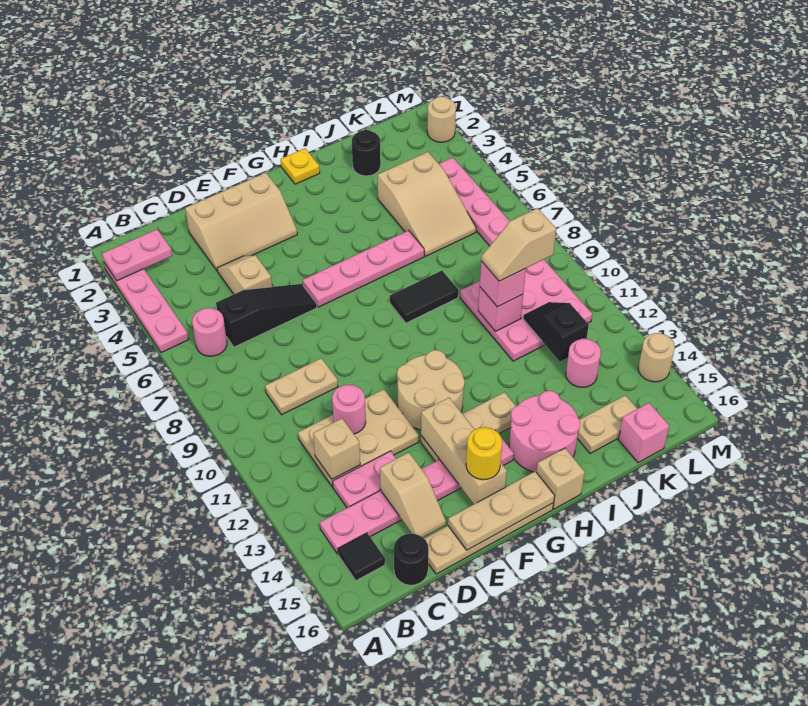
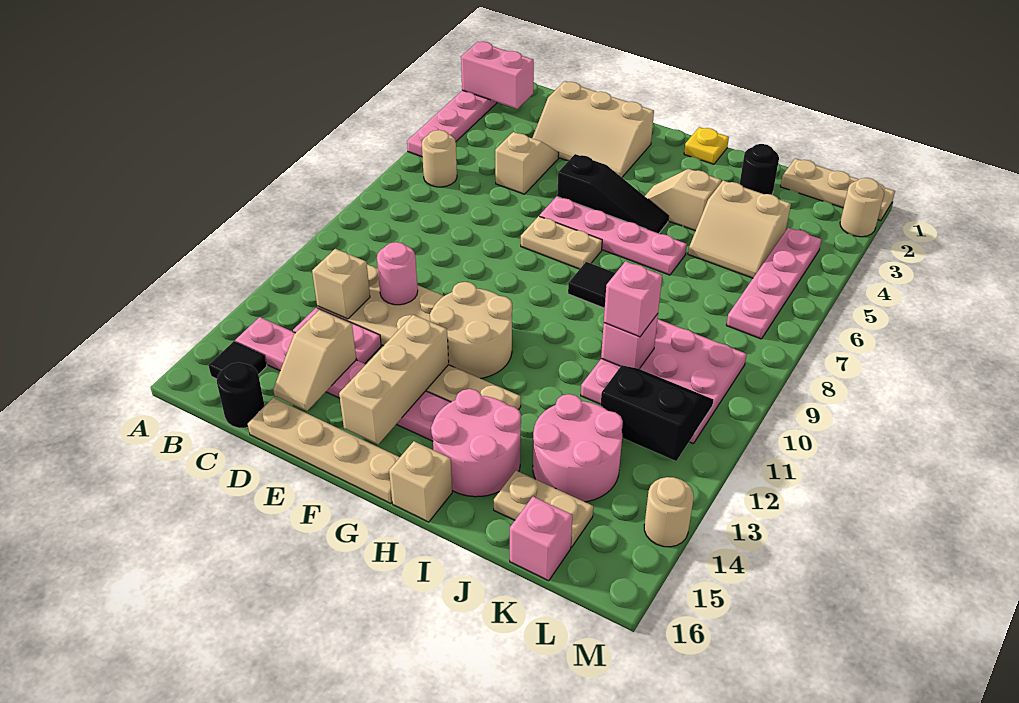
pink plate A2:B2 level 2 -> pink brick A2:B2 level 2
pink round brick B6 level 1 -> tan round brick B6 level 1
black slope C6:E6 level 1 top C -> black slope F5:H5 level 1 top F
tan plate C9:D9 level 1 -> tan plate F7:G7 level 1
tan plate E16:G16 level 2 -> tan plate K1:M1 level 1
yellow round brick F15 level 3 -> none
tan slope J4:K6 level 1 top 4 -> tan slope J4:K5 level 1 top 4
tan slope J10:K10 level 4 top K -> tan slope H4:I4 level 1 top I
black slope K11:K12 level 2 top 12 -> black slope K11:L12 level 2 top 12
pink round brick K13 level 1 -> pink round brick J13:K14 level 1

